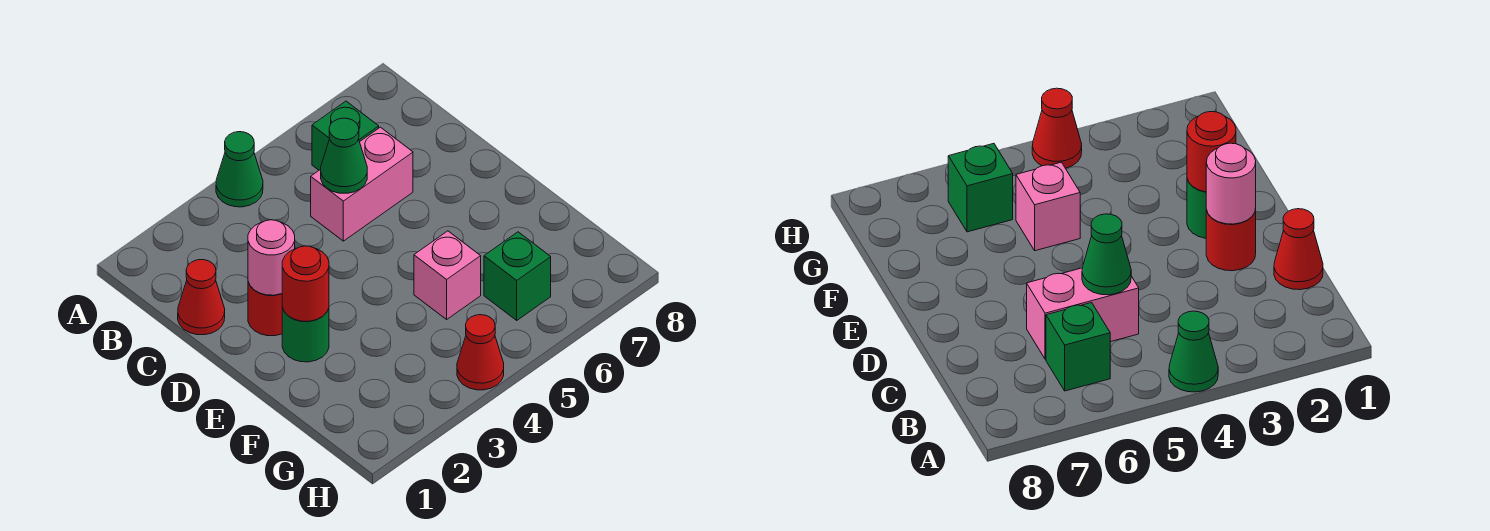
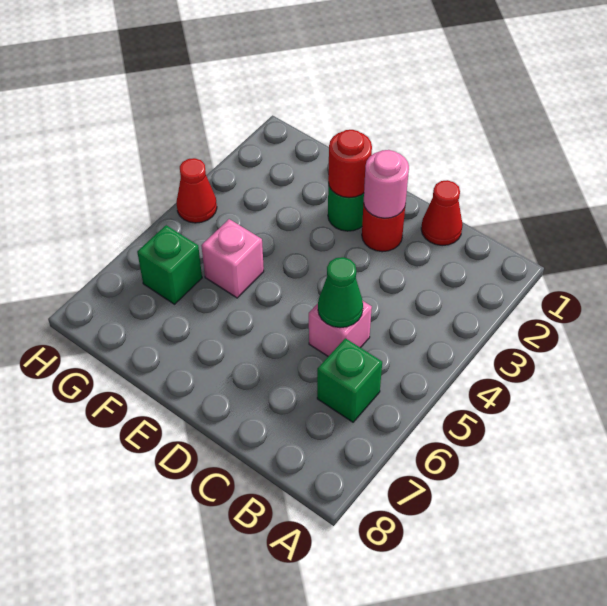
green cone A4 level 1 -> none
pink brick C5:C6 level 1 -> pink brick C5 level 1

